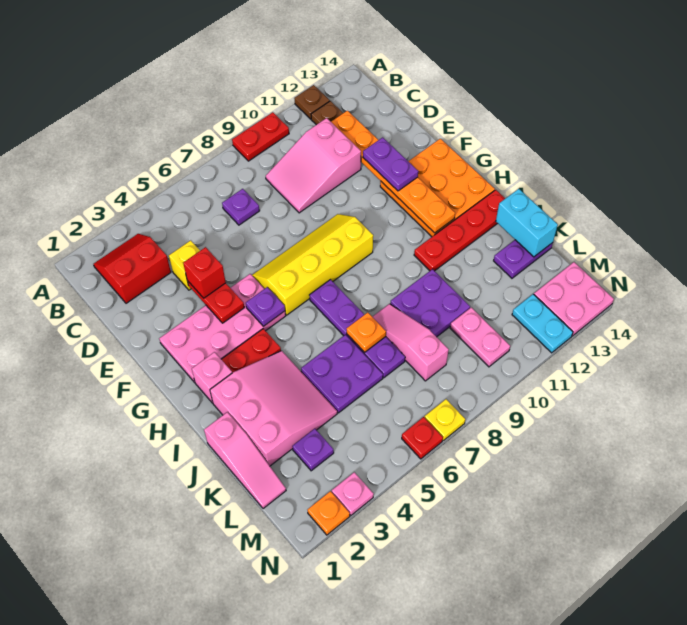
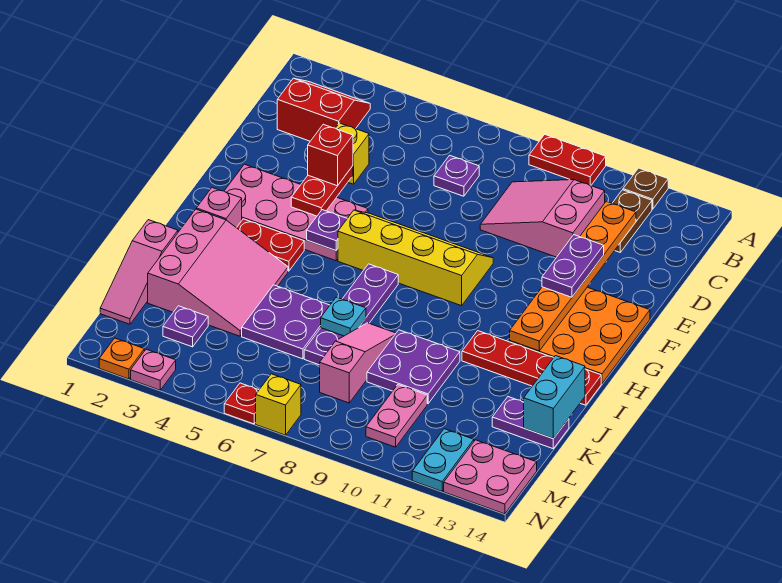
orange plate J7 level 2 -> cyan plate J7 level 2
yellow plate N7 level 1 -> yellow brick N7 level 1

